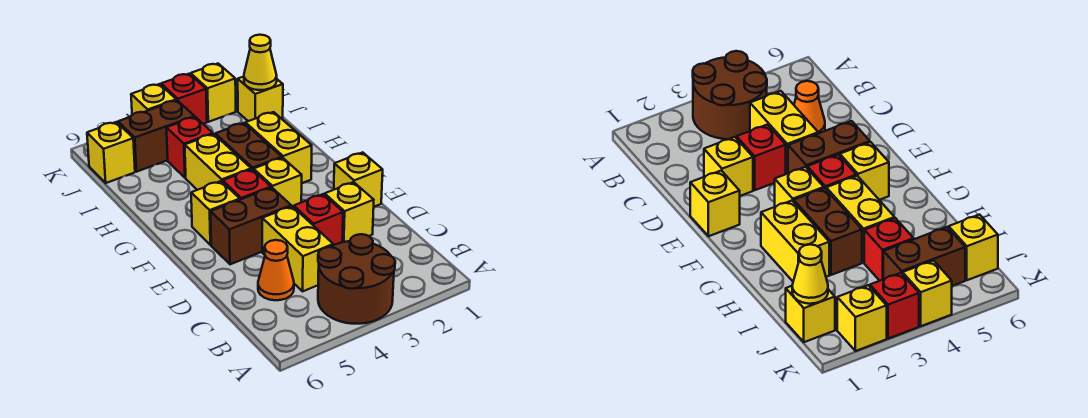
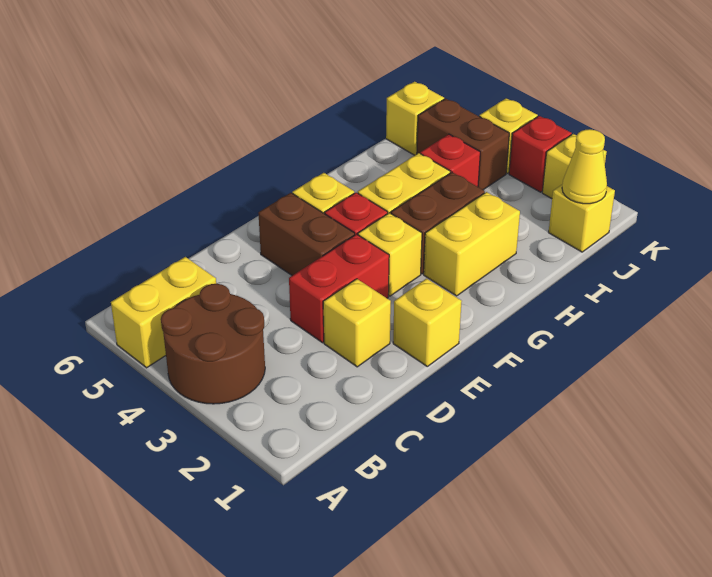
yellow brick C4:D4 level 1 -> yellow brick A5:B5 level 1
orange cone C5 level 1 -> none
red brick D3 level 1 -> red brick D3:E3 level 1

